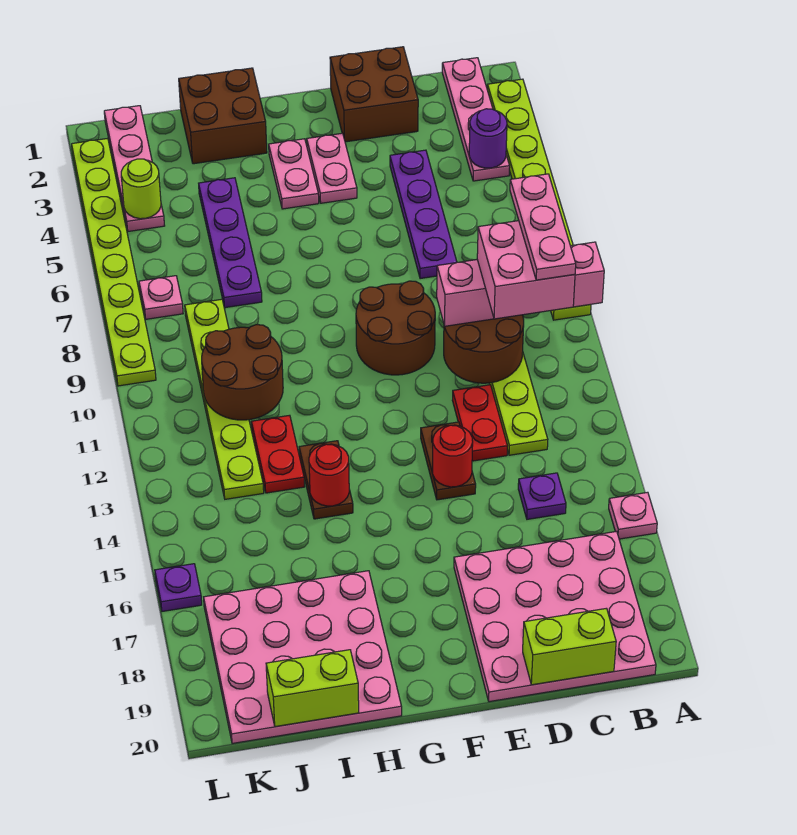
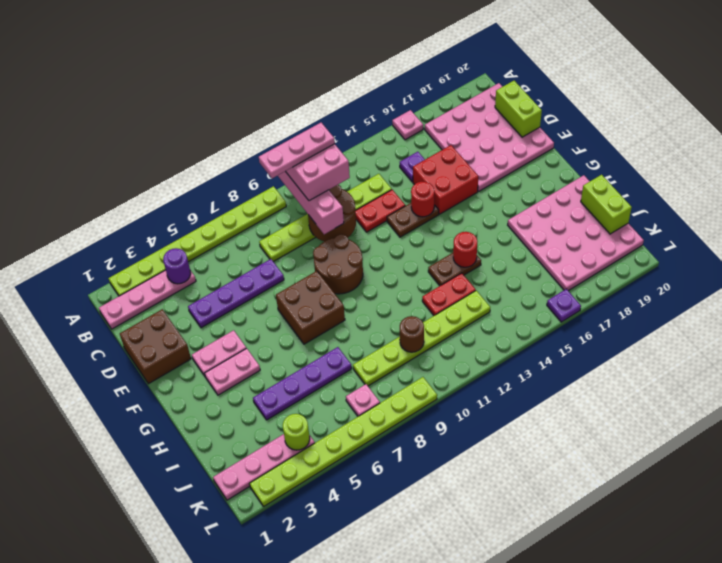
none -> red brick D15:E16 level 1
brown brick H1:I2 level 1 -> brown brick F7:G8 level 1
brown round brick I10:J11 level 2 -> brown round brick J10 level 2

